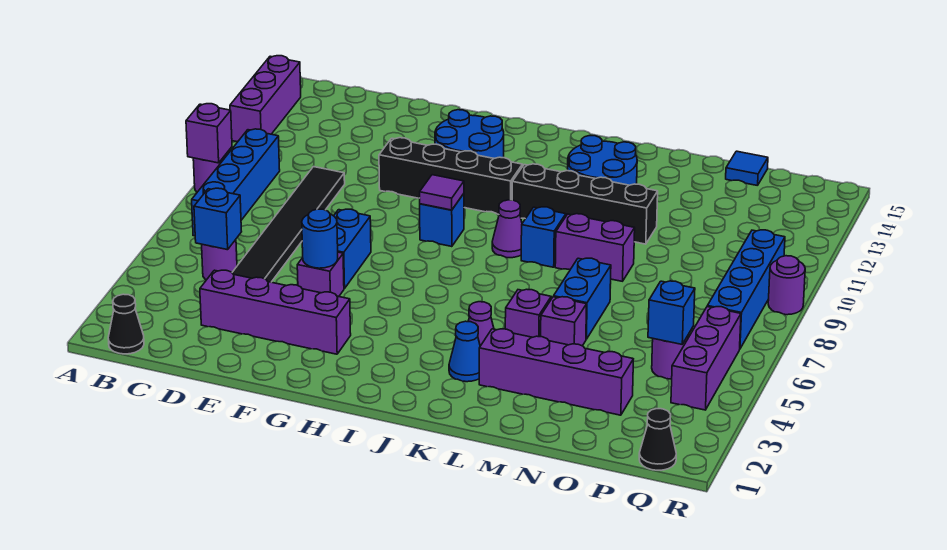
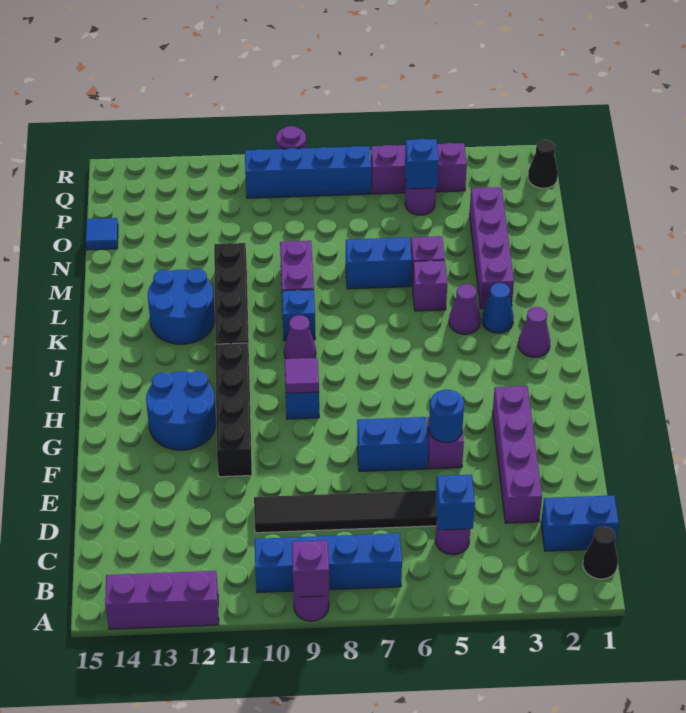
none -> blue brick C1:C2 level 1
none -> purple cone J2 level 1

